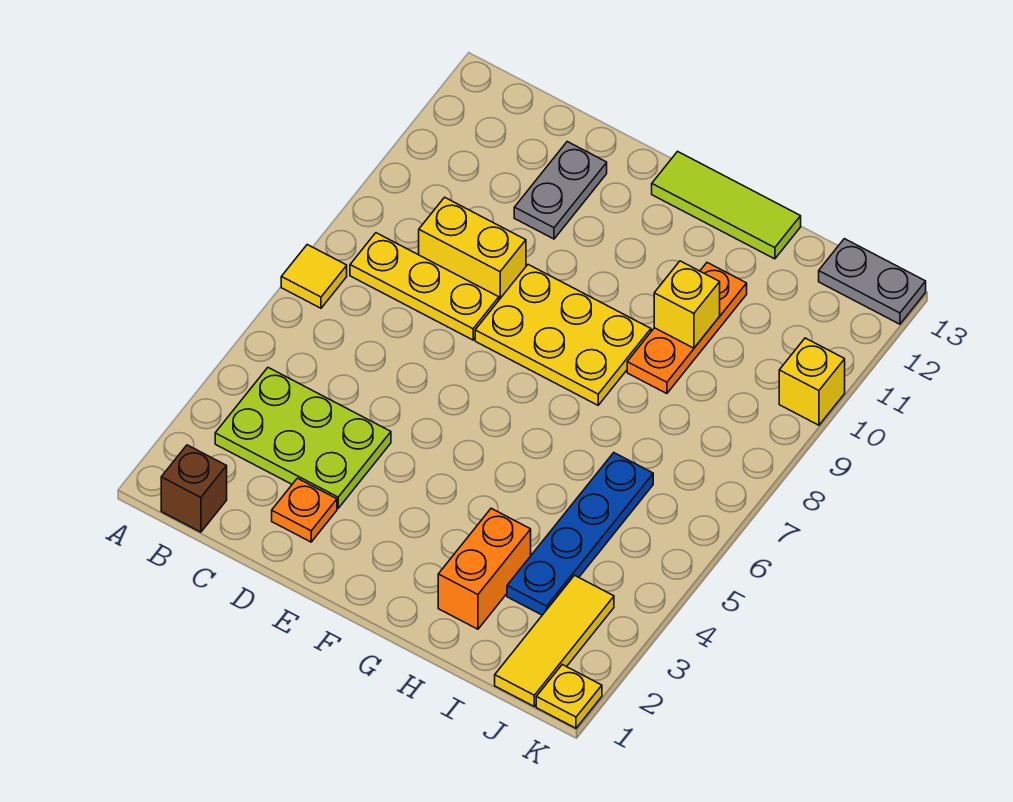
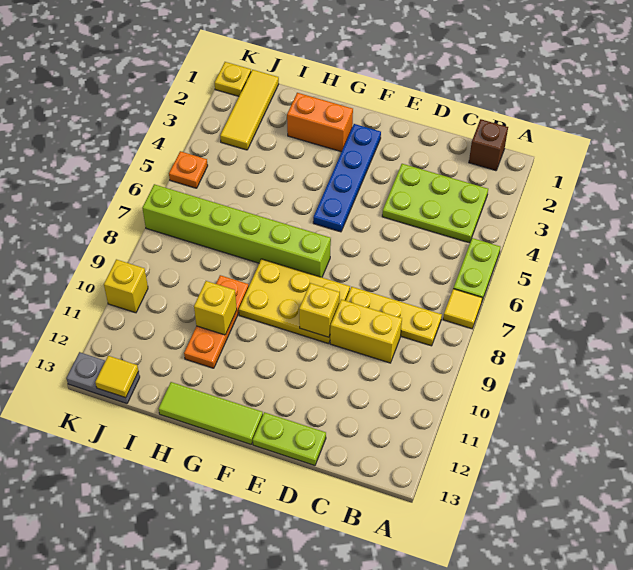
none -> lime plate A5:A6 level 1
orange plate D2 level 1 -> orange plate K5 level 1
grey plate D11:D12 level 1 -> none
none -> lime plate D13:E13 level 1
none -> yellow brick E9 level 2
none -> lime brick F7:K7 level 1
orange brick H2:H3 level 1 -> orange brick G2:H2 level 1
blue plate I3:I6 level 1 -> blue plate F2:F5 level 1
none -> yellow tile J13 level 2

